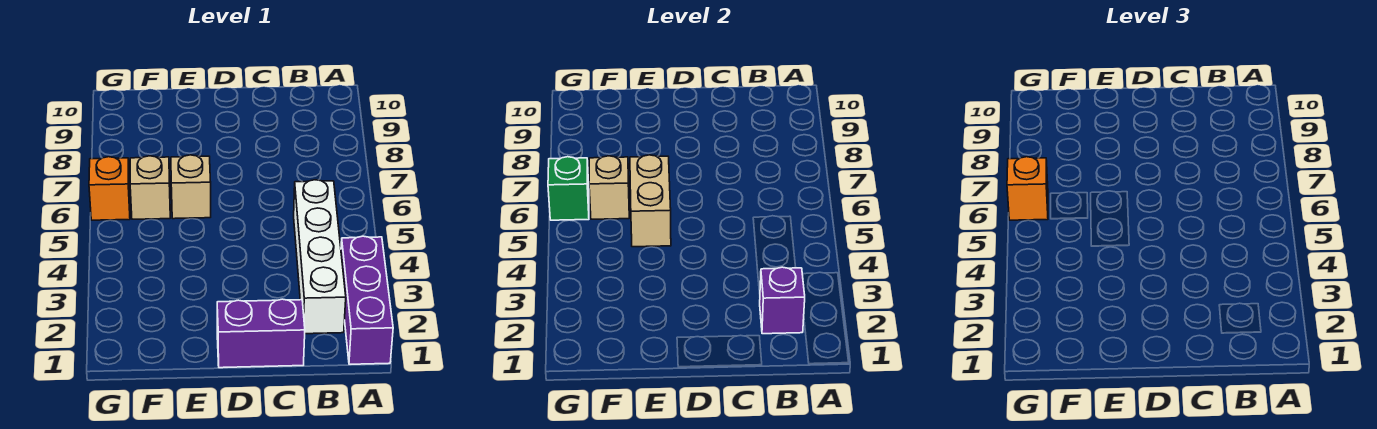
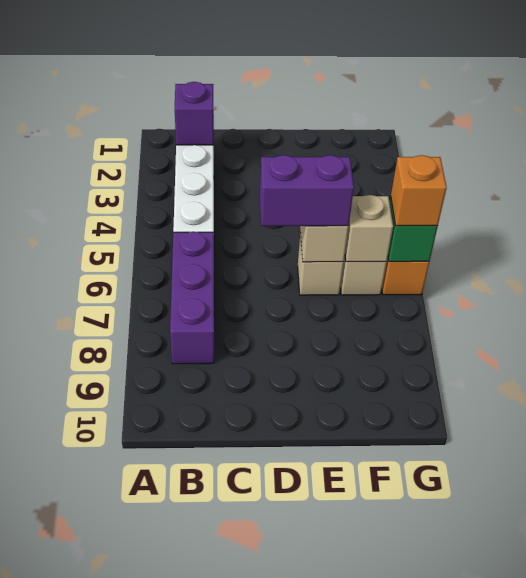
purple brick A1:A3 level 1 -> purple brick B6:B8 level 1
purple brick C1:D1 level 1 -> purple brick D6:E6 level 3

